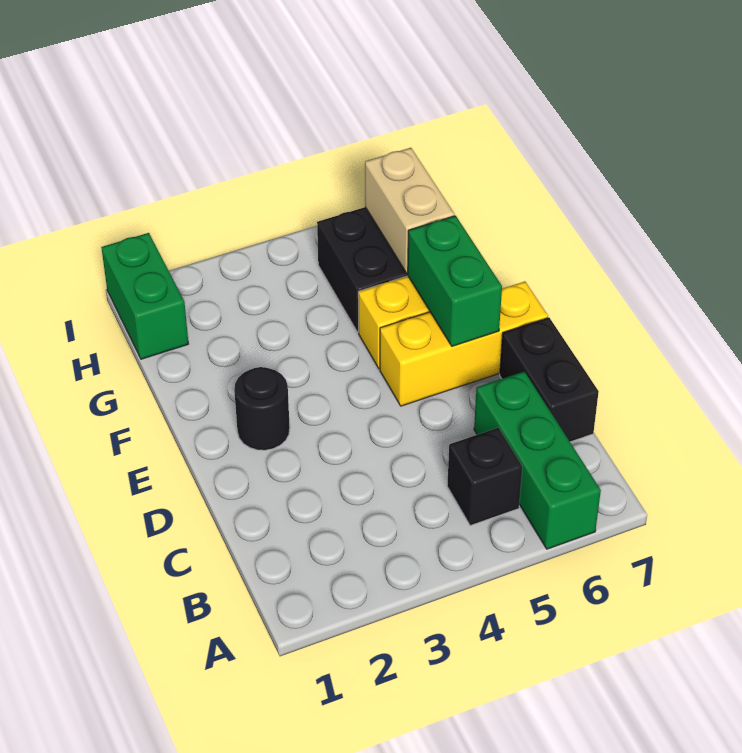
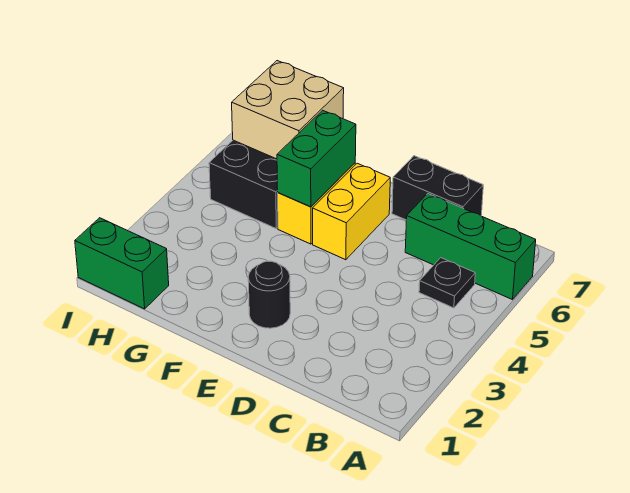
black brick B5 level 1 -> black plate B5 level 1
yellow brick E5:E7 level 1 -> yellow brick E5:E6 level 1
green brick E6:F6 level 2 -> green brick F5:F6 level 2
tan brick G6:H6 level 2 -> tan brick G6:H7 level 2

